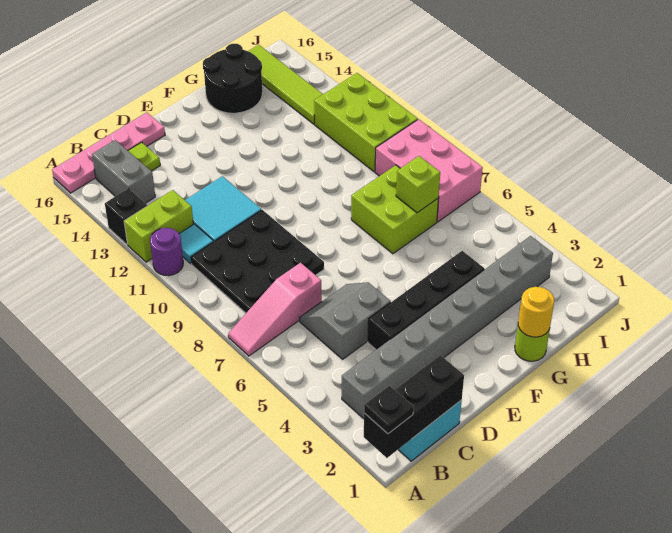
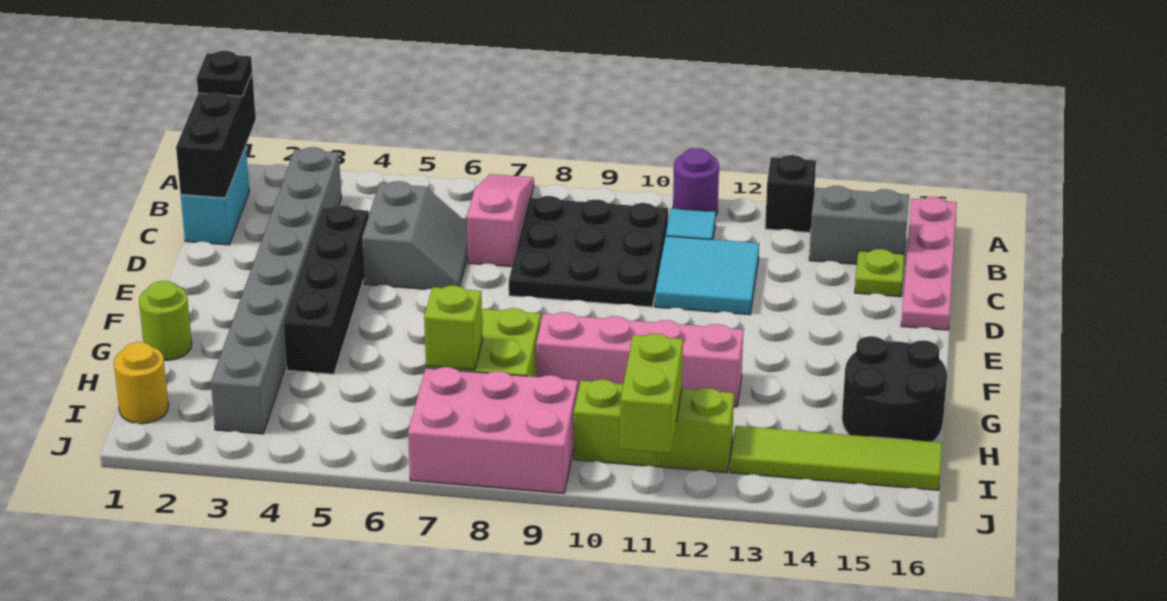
lime brick A12:B12 level 1 -> lime brick I11:J11 level 2
yellow round brick G1 level 2 -> yellow round brick I1 level 1
none -> pink brick G9:G12 level 1
lime brick I10:J12 level 1 -> lime brick I10:I12 level 1

